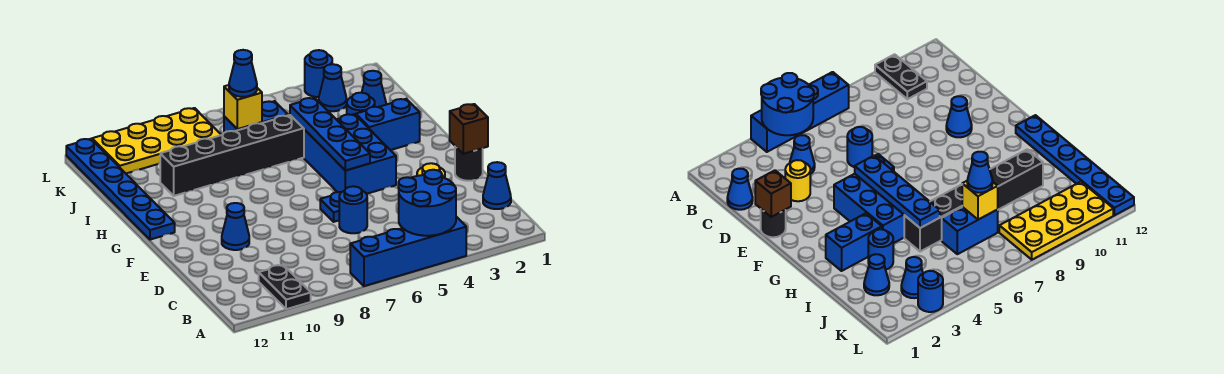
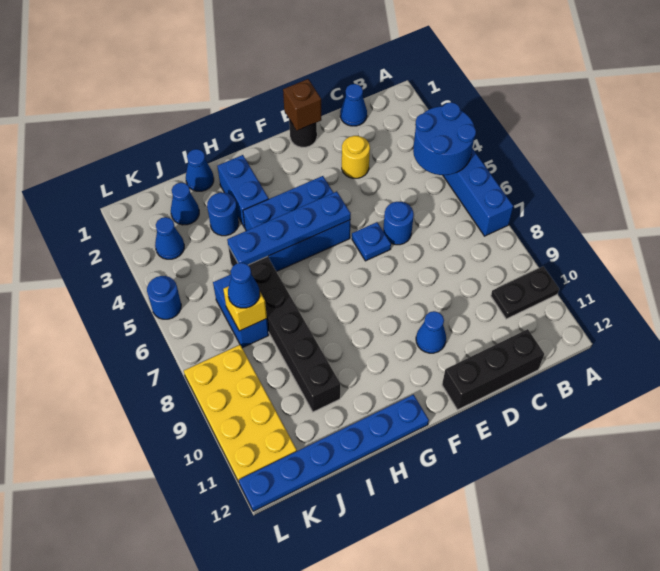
blue cone C4 level 1 -> blue cone I1 level 1
none -> black brick C12:E12 level 1
blue round brick L3 level 1 -> blue round brick L5 level 1

